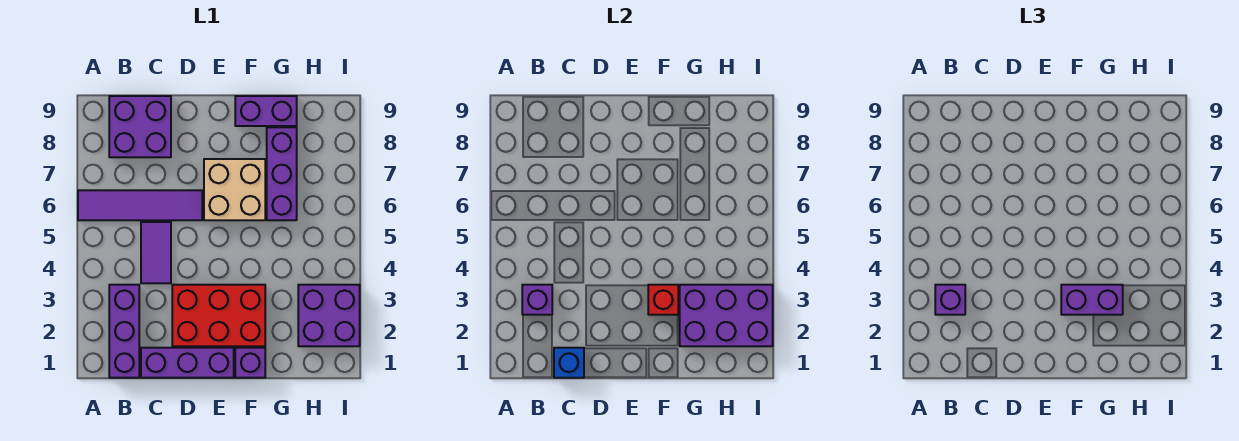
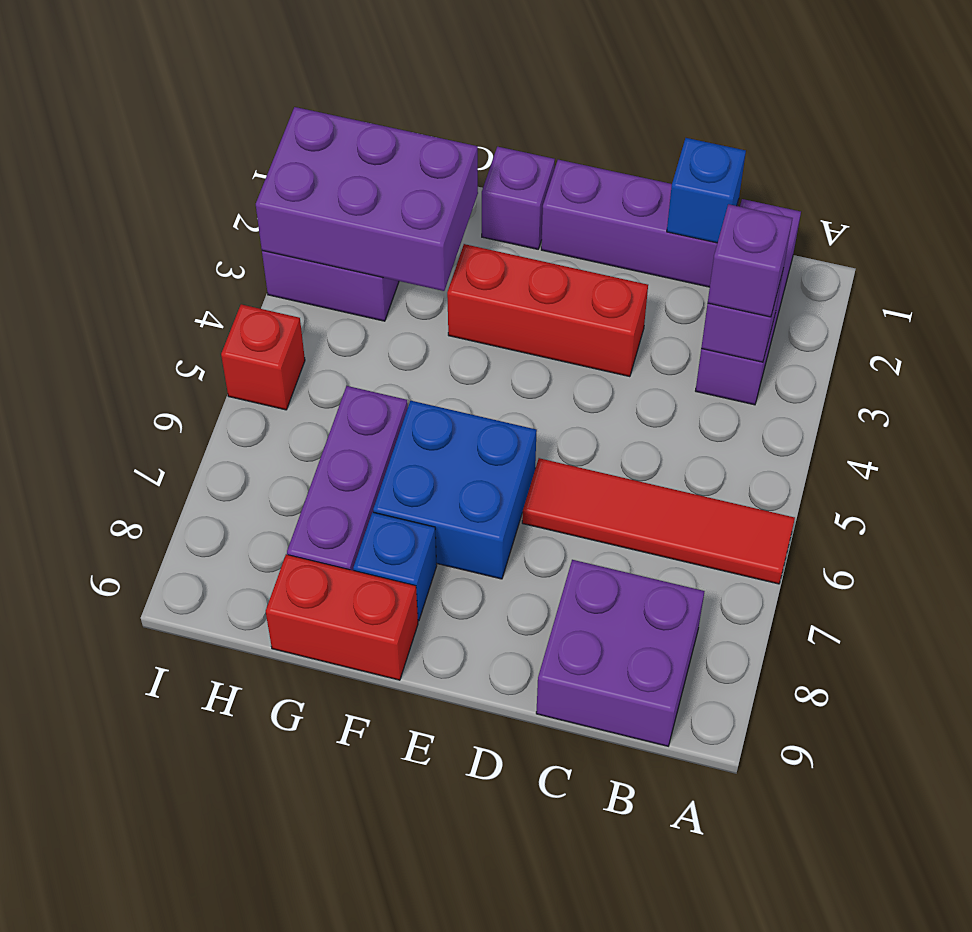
purple tile A6:D6 level 1 -> red tile A6:D6 level 1
purple tile C4:C5 level 1 -> none
red brick D2:F3 level 1 -> red brick D3:F3 level 1
tan brick E6:F7 level 1 -> blue brick E6:F7 level 1
red brick F3 level 2 -> red brick I5 level 1
purple brick F3:G3 level 3 -> none
none -> blue brick F8 level 1
purple brick F9:G9 level 1 -> red brick F9:G9 level 1

